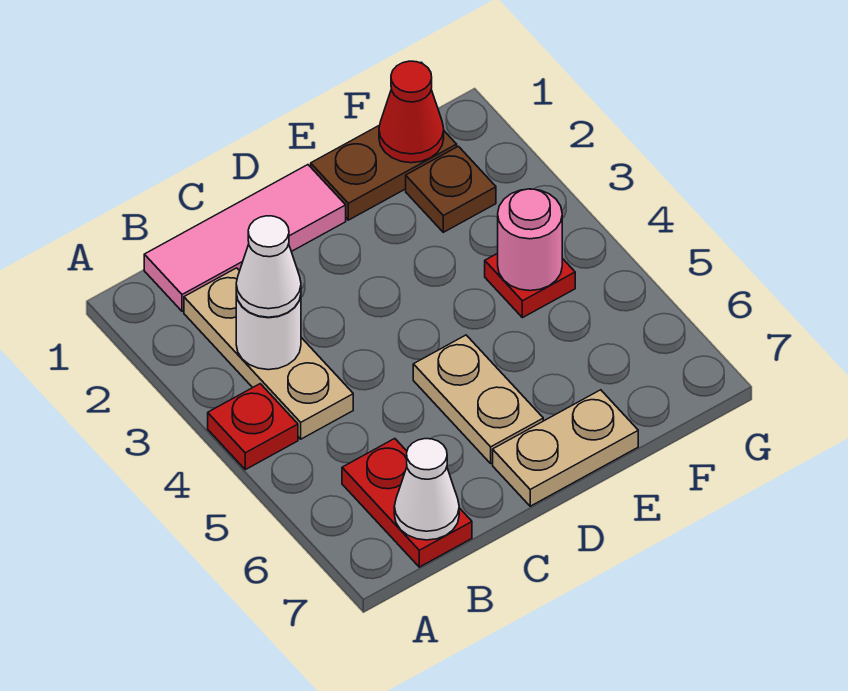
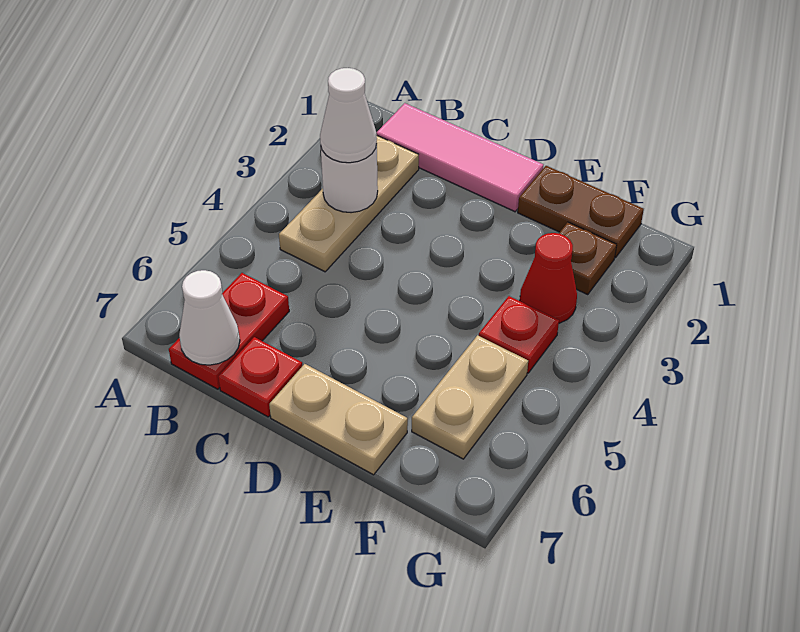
red plate A4 level 1 -> red plate C7 level 1
tan plate D5:D6 level 1 -> tan plate F5:F6 level 1
red cone F1 level 2 -> red cone F3 level 1
pink round brick F4 level 2 -> none

